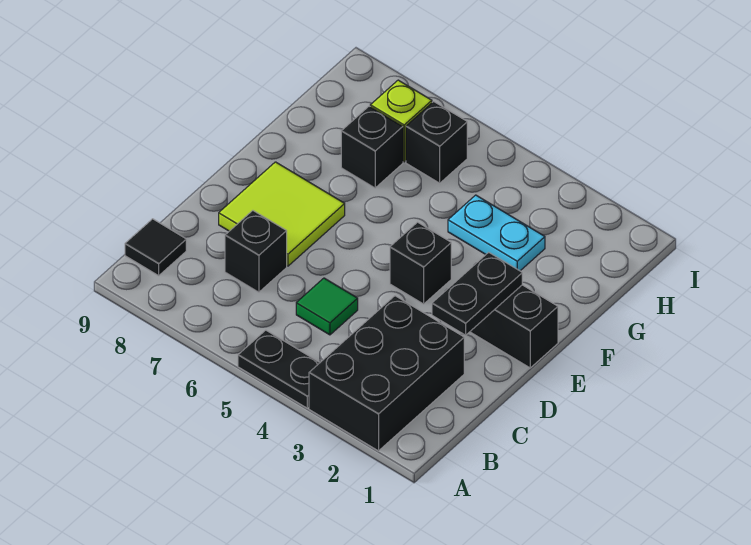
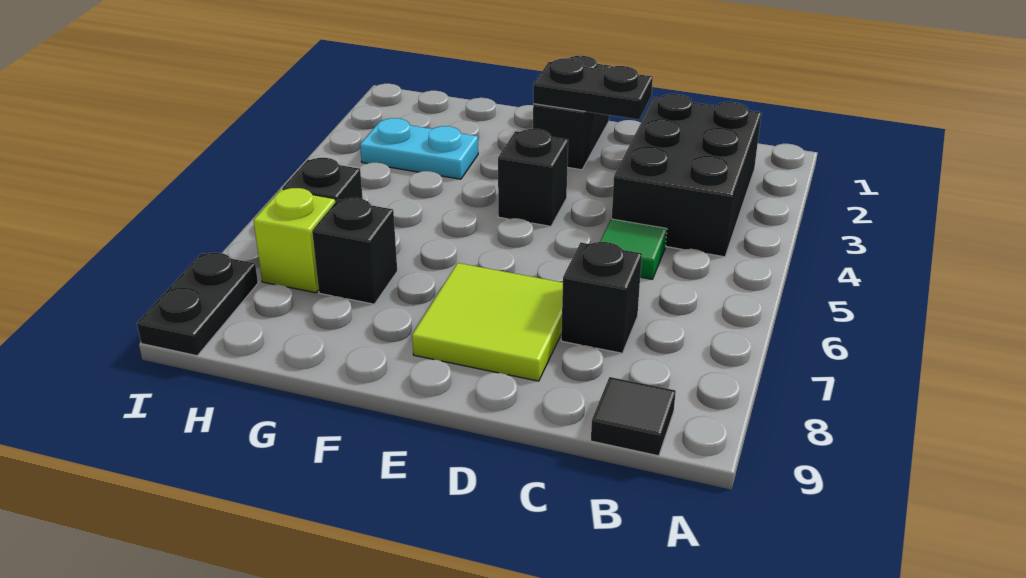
black brick A2:C3 level 1 -> black brick B2:C4 level 1
black plate A4:A5 level 1 -> black plate I8:I9 level 1
cyan plate G3:G4 level 1 -> cyan plate G3:H3 level 1

